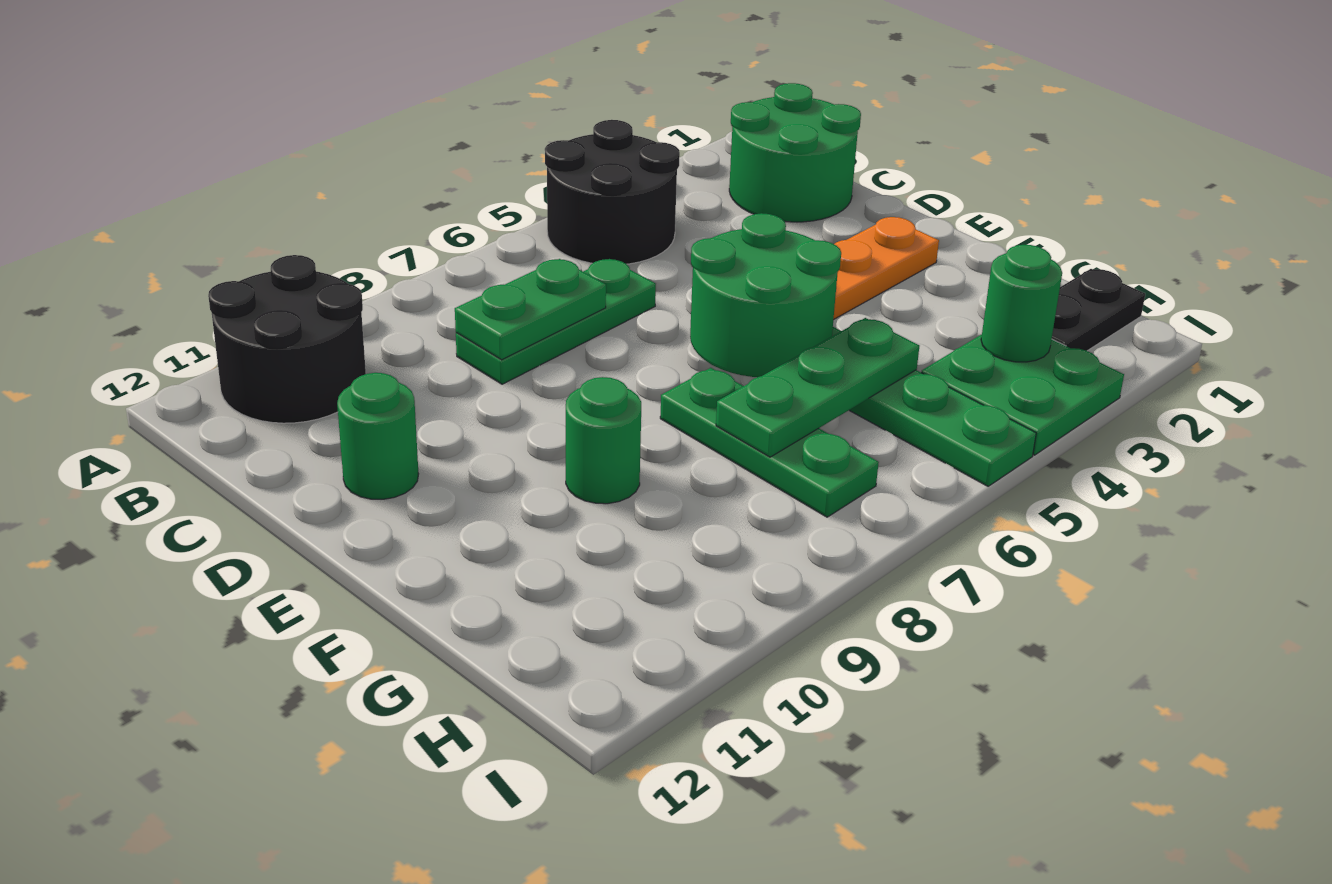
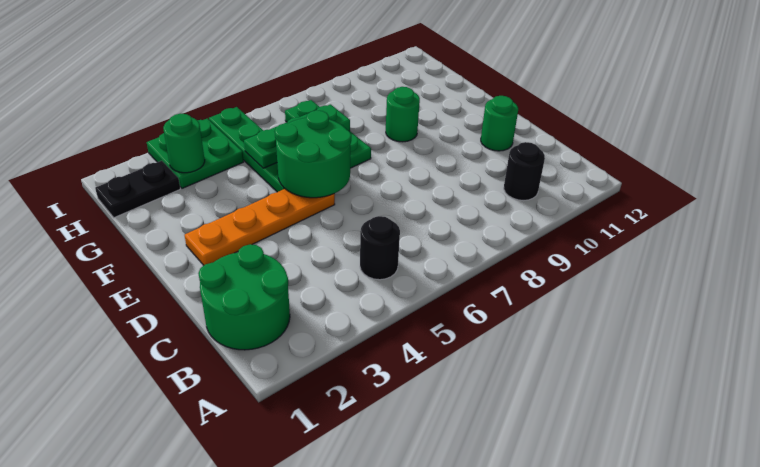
black round brick A4:B5 level 1 -> black round brick B5 level 1
black round brick A10:B11 level 1 -> black round brick B10 level 1
green plate C6:C8 level 1 -> none
green plate C7:C8 level 2 -> none

